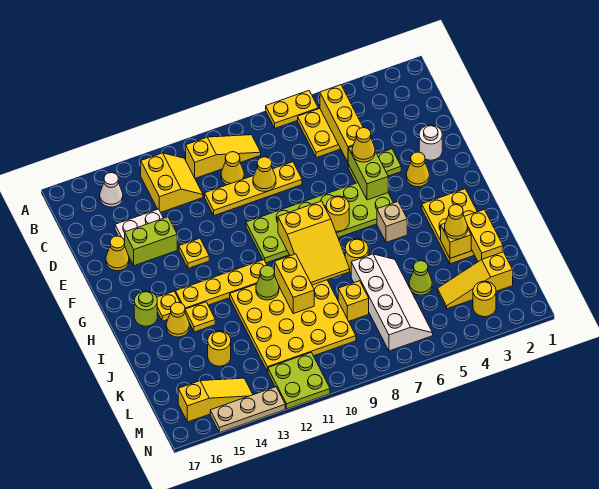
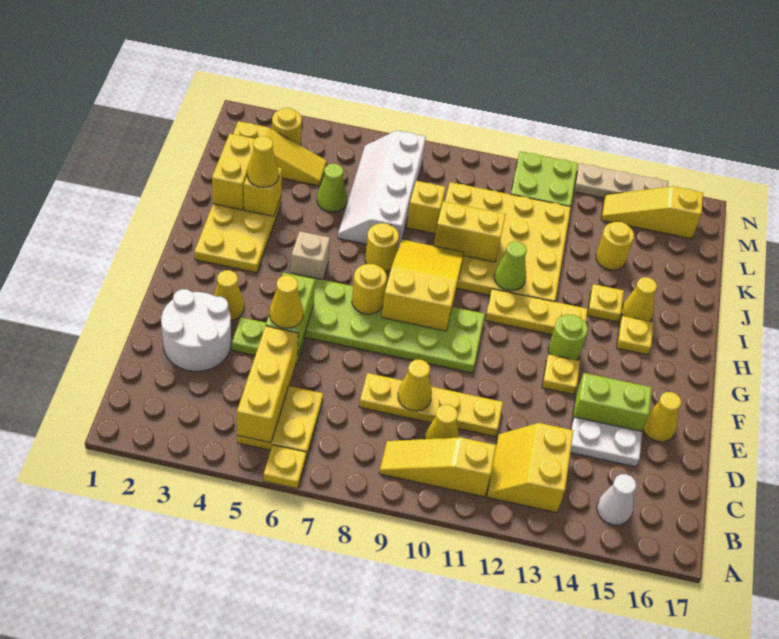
yellow plate A6:A7 level 1 -> yellow plate A6 level 1
white round brick E2 level 1 -> white round brick D2:E3 level 1
yellow plate H11:H14 level 1 -> yellow plate H11:H13 level 1
lime round brick H16 level 1 -> lime round brick G13 level 1
yellow brick I10:J10 level 2 -> yellow brick J9:J10 level 2

